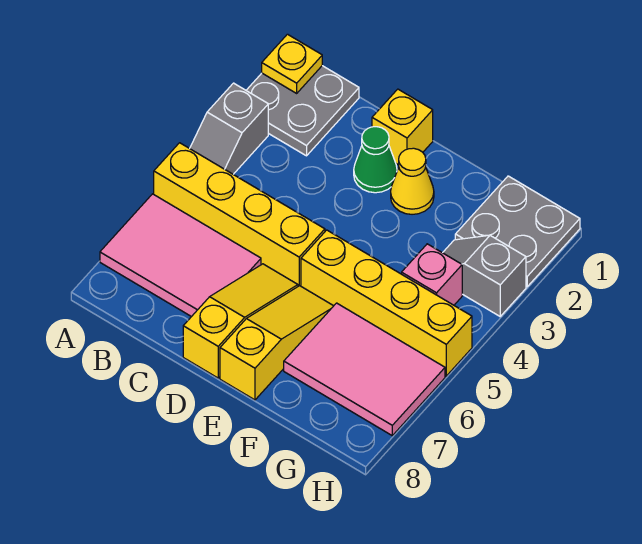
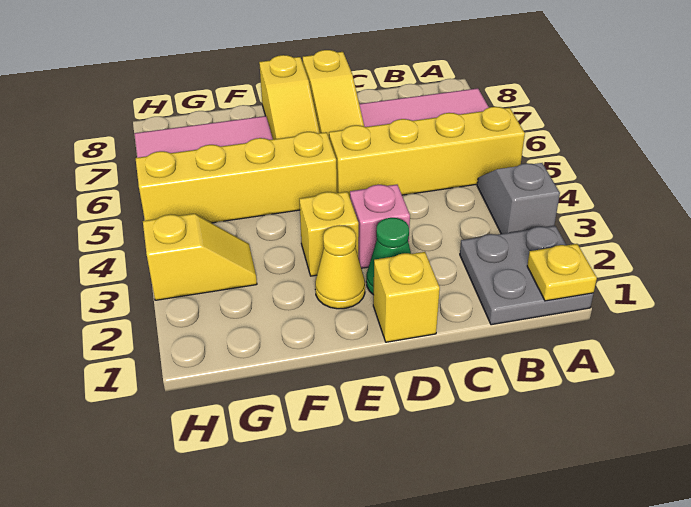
none -> yellow brick E3 level 1
grey plate G1:H2 level 1 -> none
grey slope G3:H3 level 1 top H -> yellow slope G3:H3 level 1 top H
pink brick G4 level 1 -> pink brick D3 level 1

